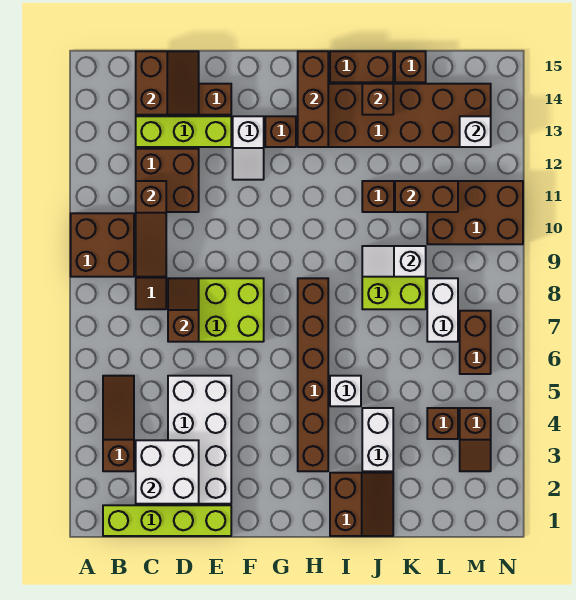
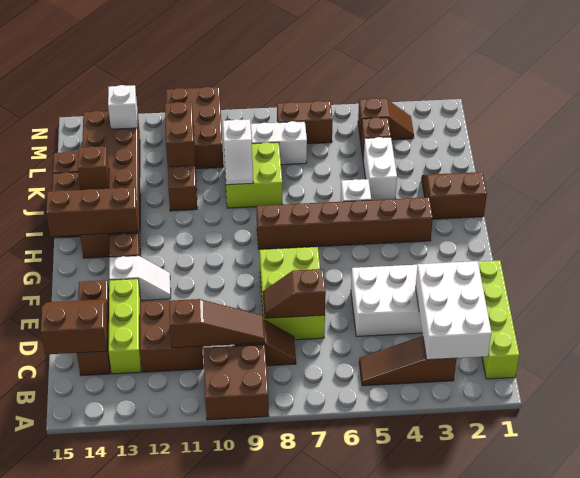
white brick C2:D3 level 2 -> white brick B2:D3 level 2
white brick J3:J4 level 1 -> white brick J4:K4 level 1

